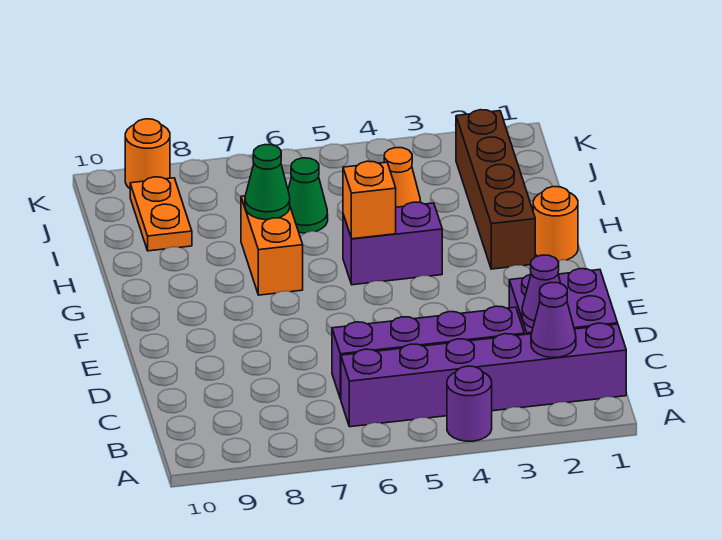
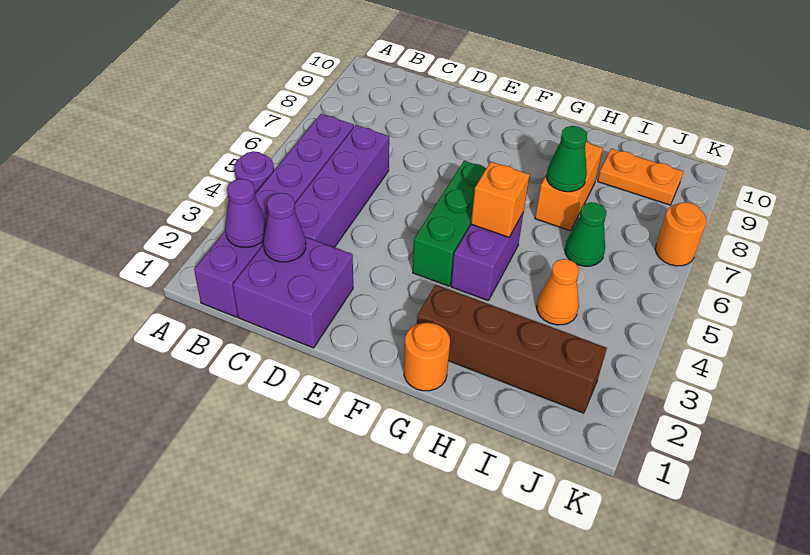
none -> green brick F4:F6 level 1
orange brick G7:H7 level 1 -> orange brick H7:H8 level 1
orange round brick K9 level 1 -> orange round brick K7 level 1

